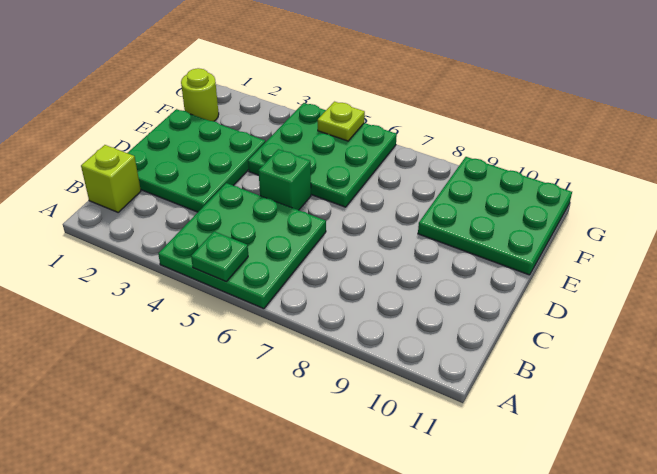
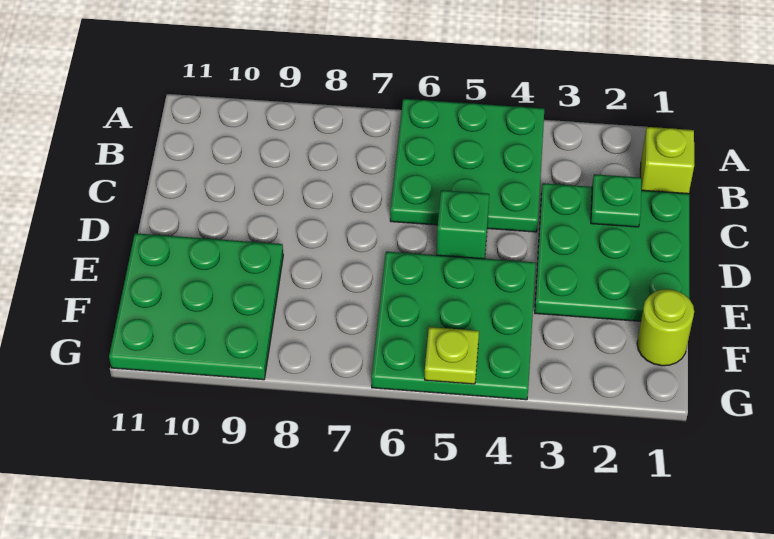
green plate A5 level 2 -> green plate C2 level 2

